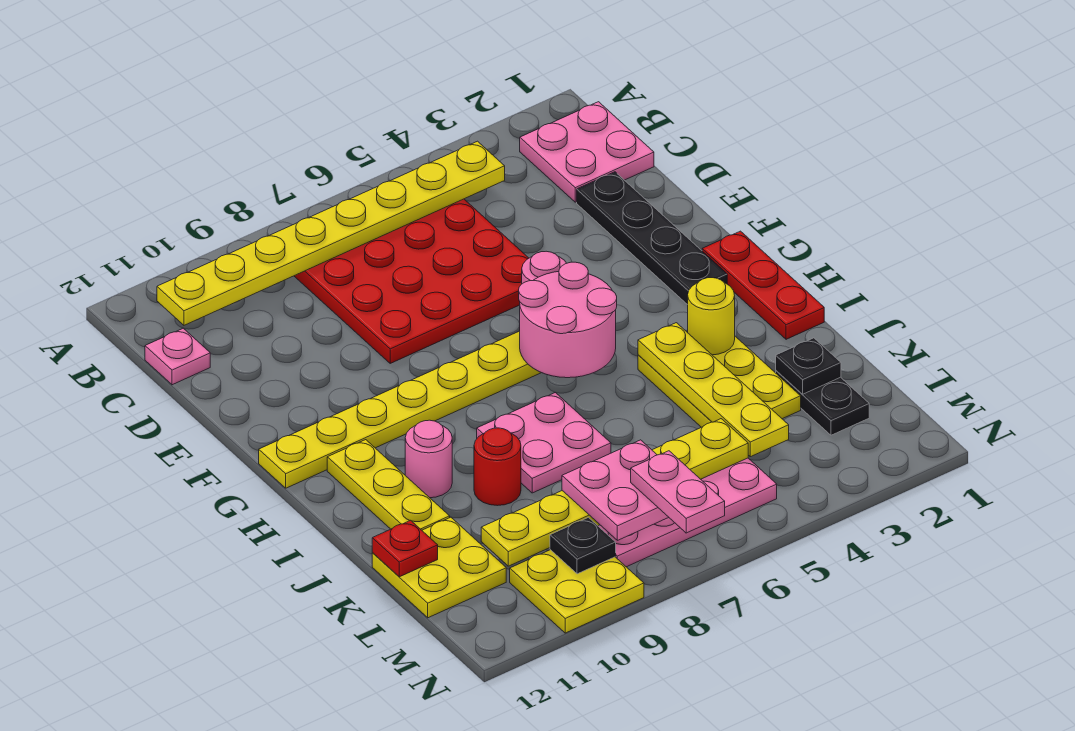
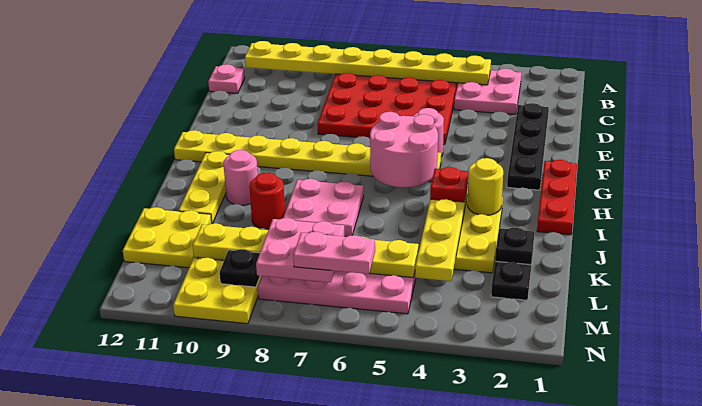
pink plate B1:C2 level 1 -> pink plate B3:C4 level 1
red plate K12 level 2 -> red plate I4 level 3
pink plate M7:N7 level 4 -> pink plate M6:M7 level 4

